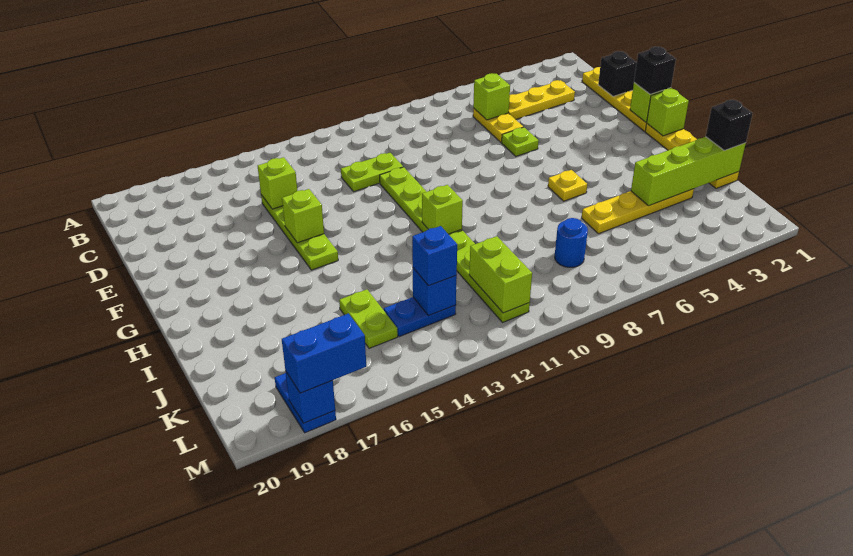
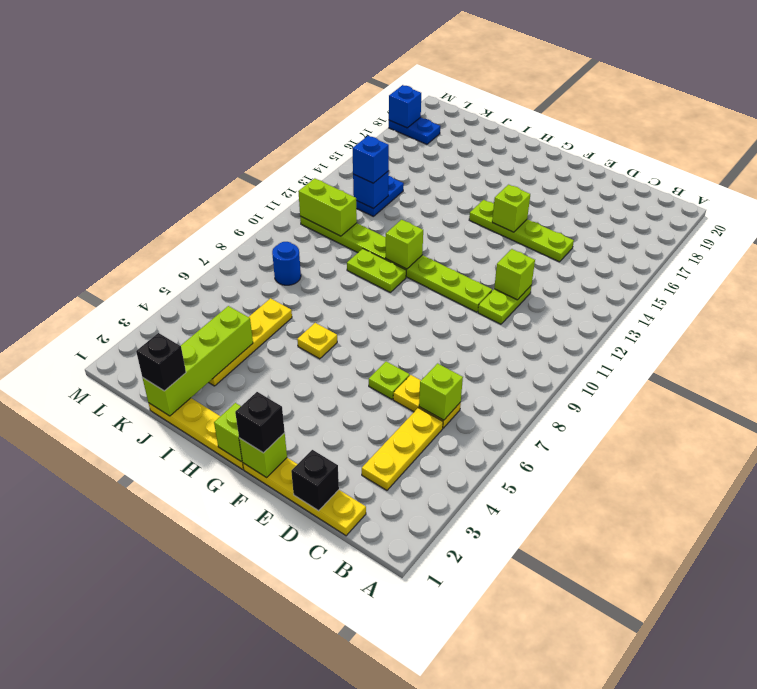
lime brick D15 level 2 -> lime brick D12 level 2
lime plate J15:K15 level 1 -> lime plate H10:I10 level 1
blue brick M17:M18 level 3 -> none

